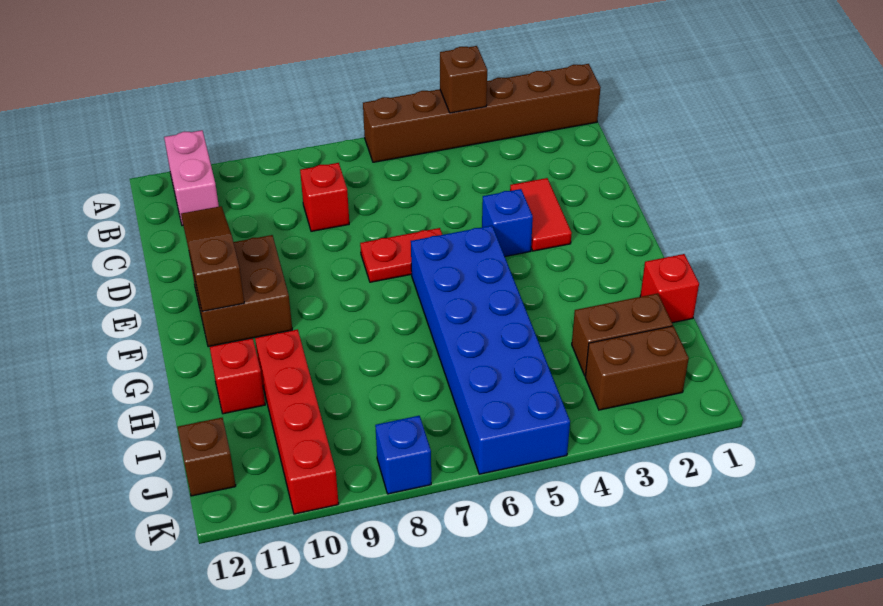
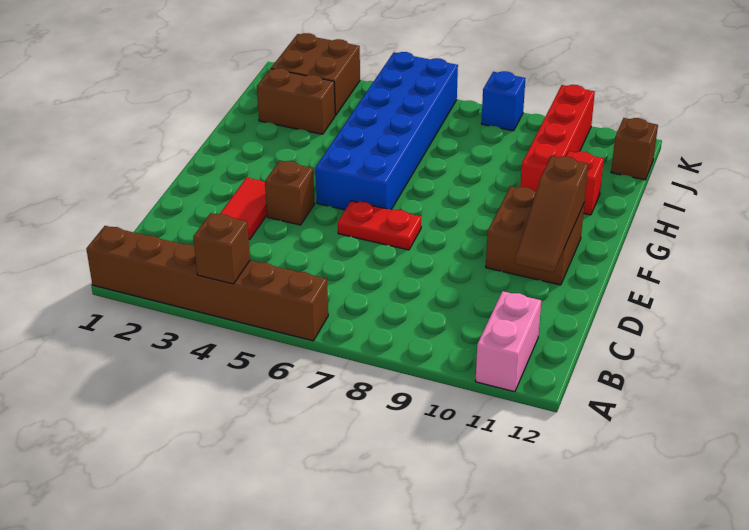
red brick C8 level 1 -> none
blue brick E4 level 1 -> brown brick E4 level 1
red brick H1 level 1 -> none
brown brick J2:J3 level 1 -> brown brick J2:K3 level 1

